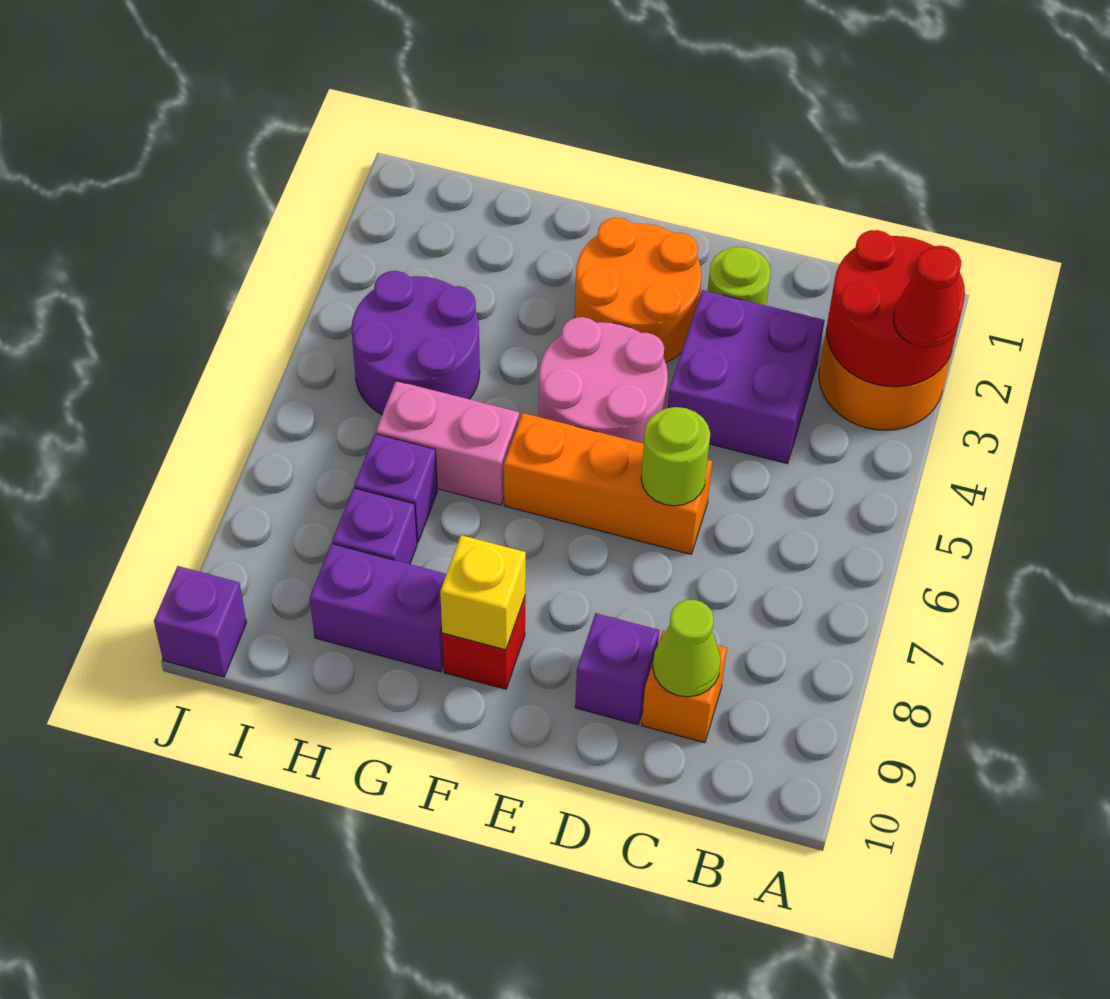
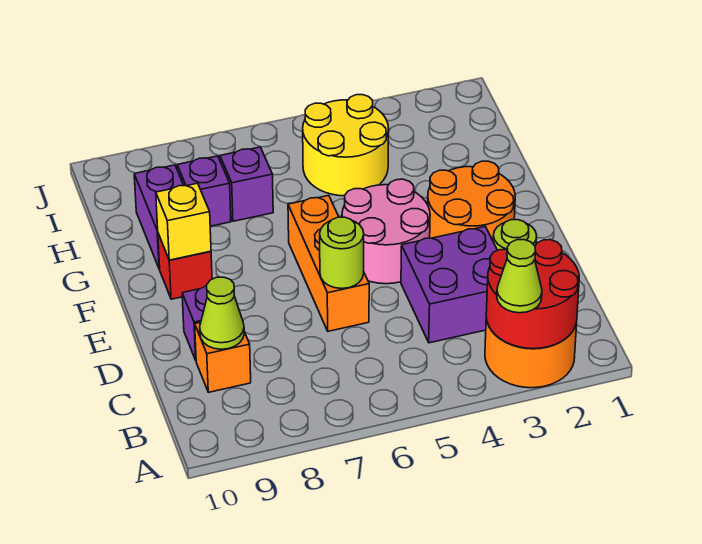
red cone A3 level 3 -> lime cone A3 level 3
pink brick G6:H6 level 1 -> none
purple round brick H4:I5 level 1 -> yellow round brick H4:I5 level 1
purple brick J10 level 1 -> none

